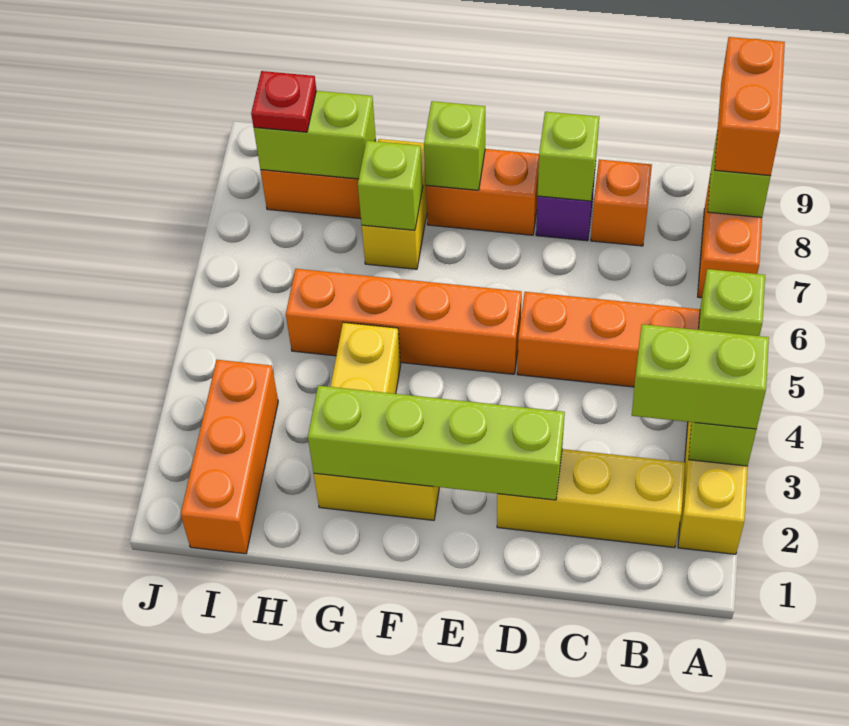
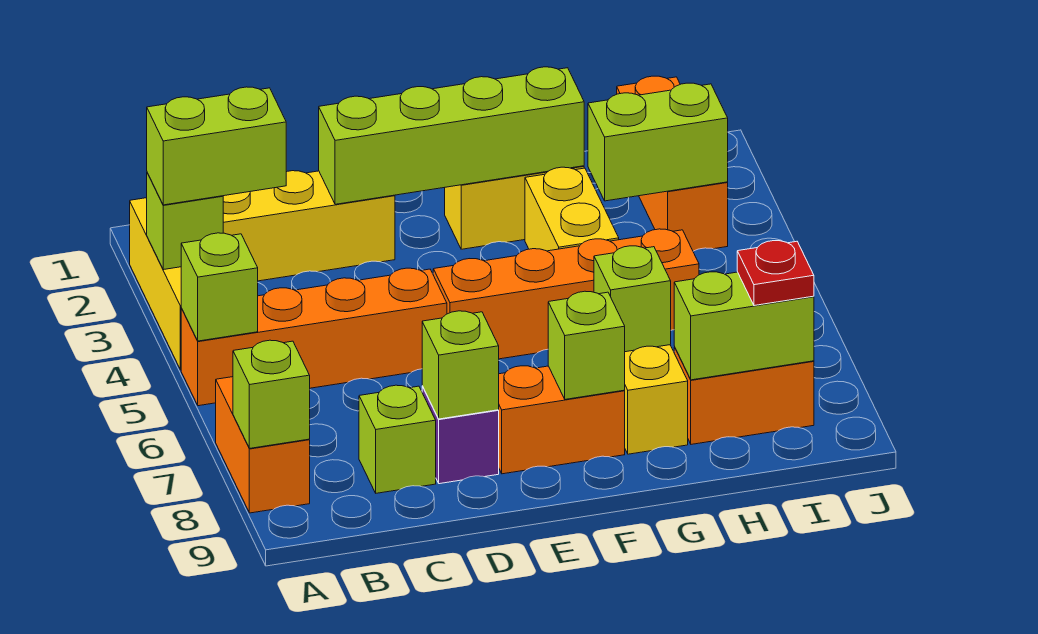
orange brick A8:A9 level 3 -> none
orange brick C8 level 1 -> lime brick C8 level 1
none -> lime brick H3:I3 level 2

